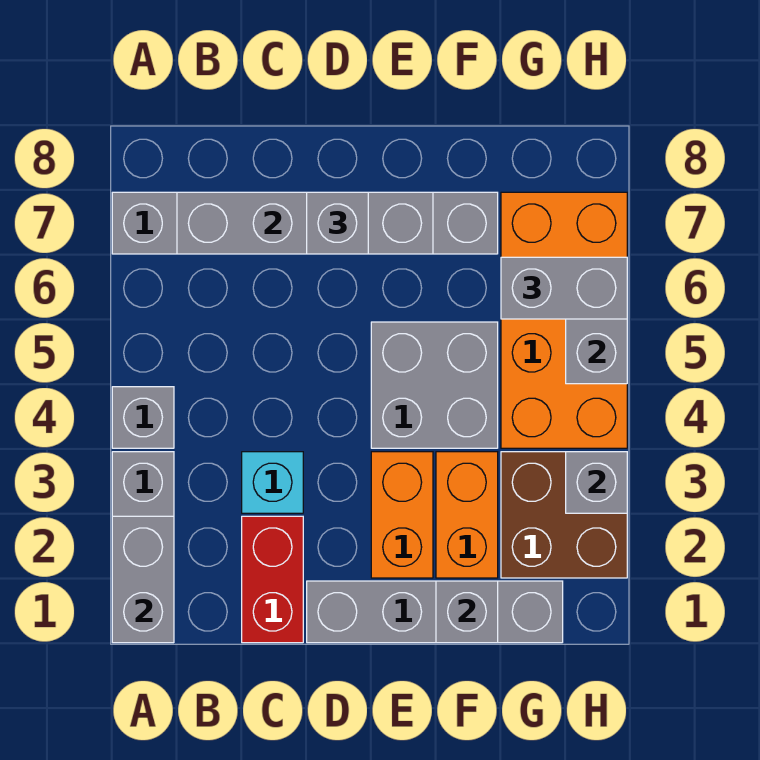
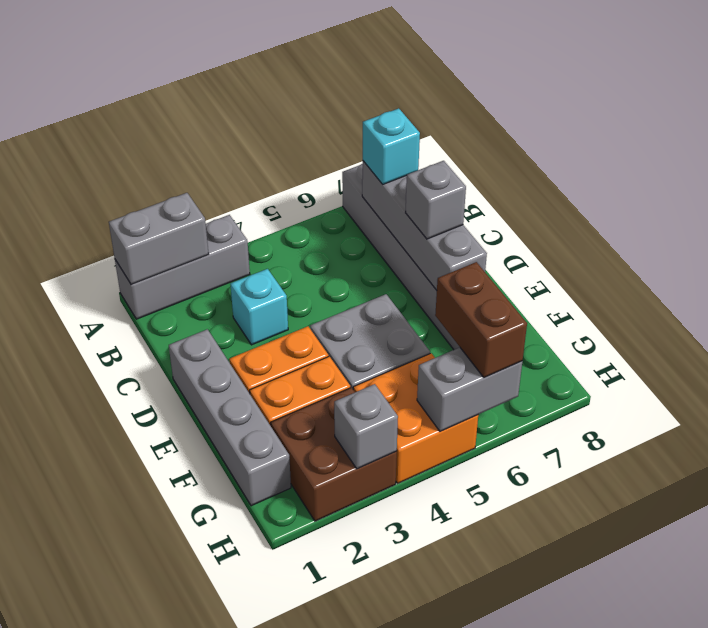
grey brick A4 level 1 -> none
none -> cyan brick B7 level 3
red brick C1:C2 level 1 -> none
grey brick F1 level 2 -> none
orange brick G4:H7 level 1 -> orange brick G4:H5 level 1
grey brick G6:H6 level 3 -> brown brick G6:H6 level 3

